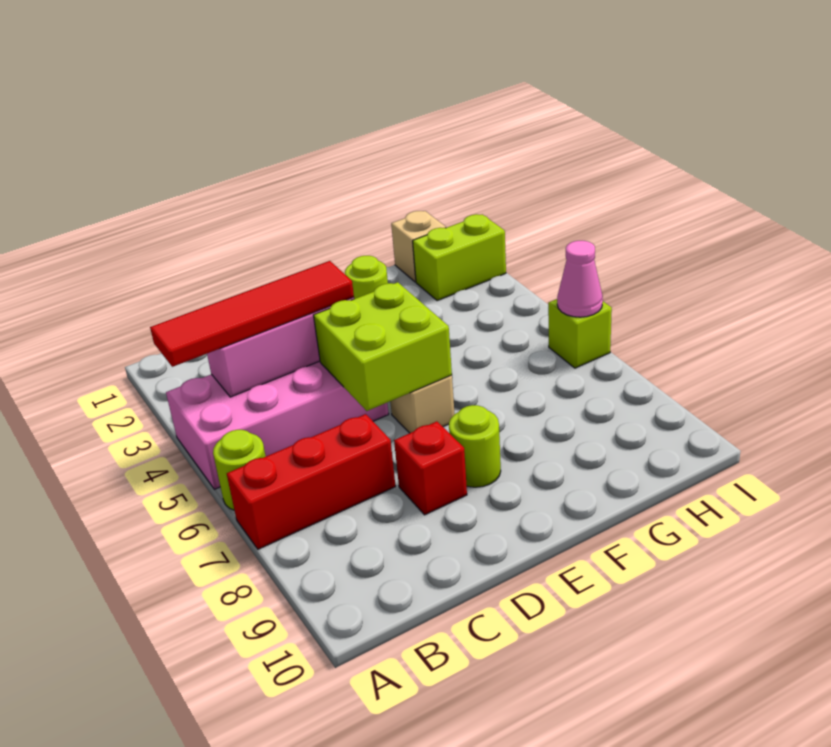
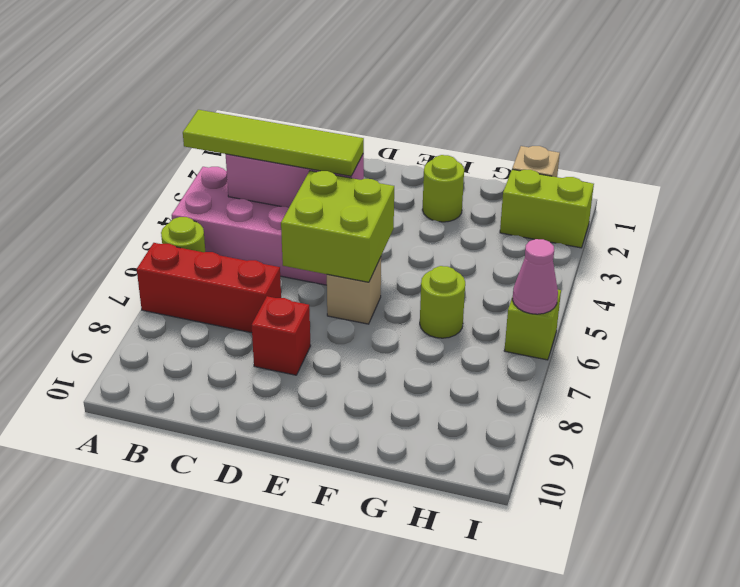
red tile A4:D4 level 3 -> lime tile A4:D4 level 3
lime round brick E8 level 1 -> lime round brick G6 level 1

